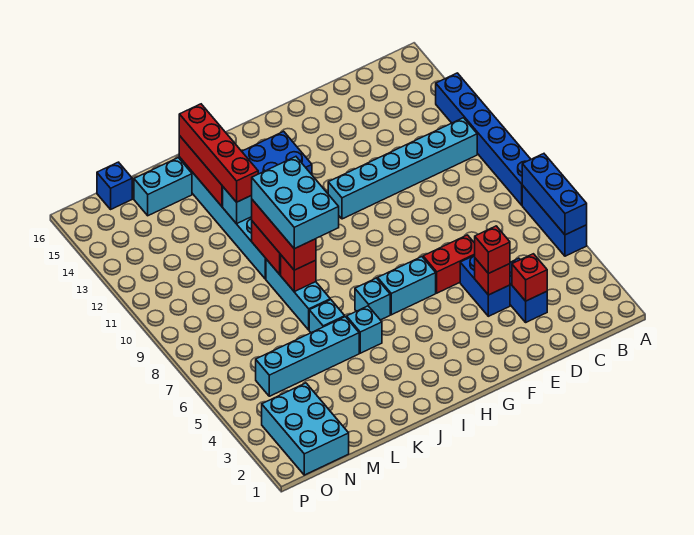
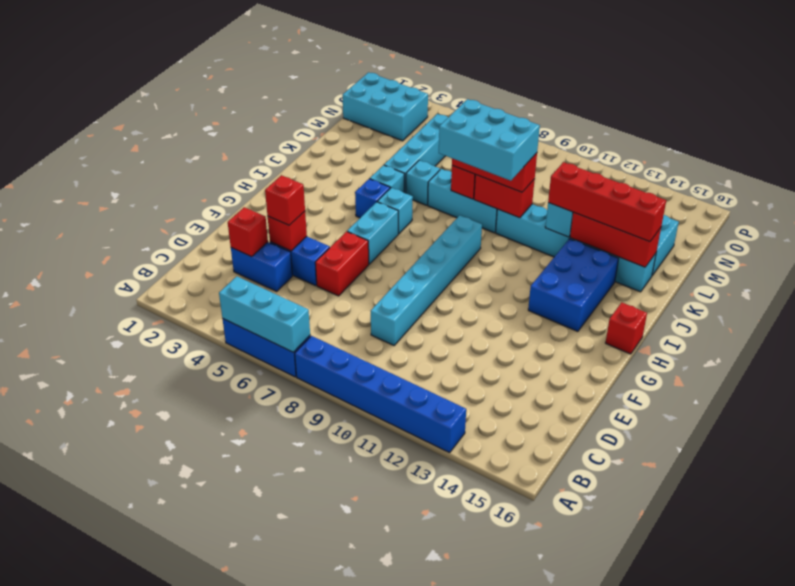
blue brick A5:A7 level 2 -> cyan brick A5:A7 level 2
cyan brick B11:G11 level 1 -> cyan brick D9:I9 level 1
none -> red brick H16 level 1
blue brick N16 level 1 -> blue brick I5 level 1

